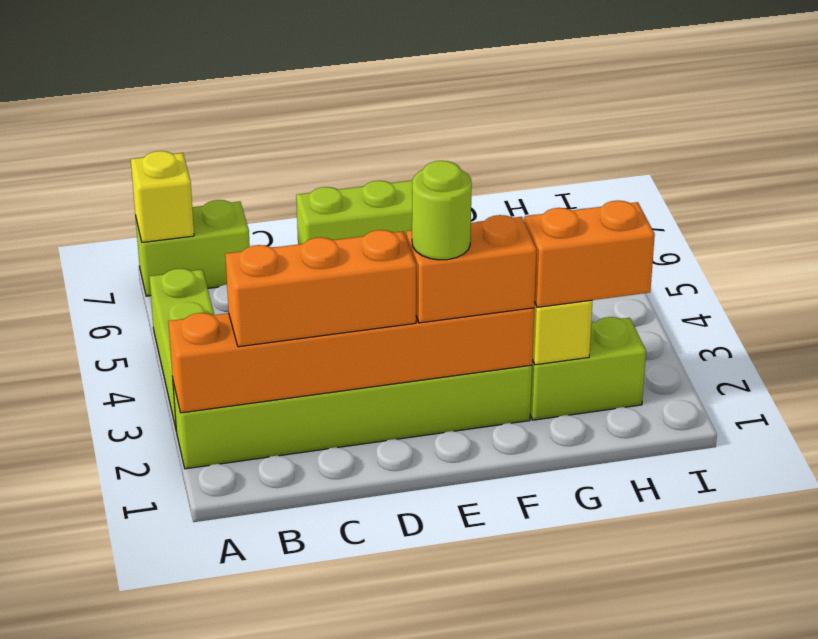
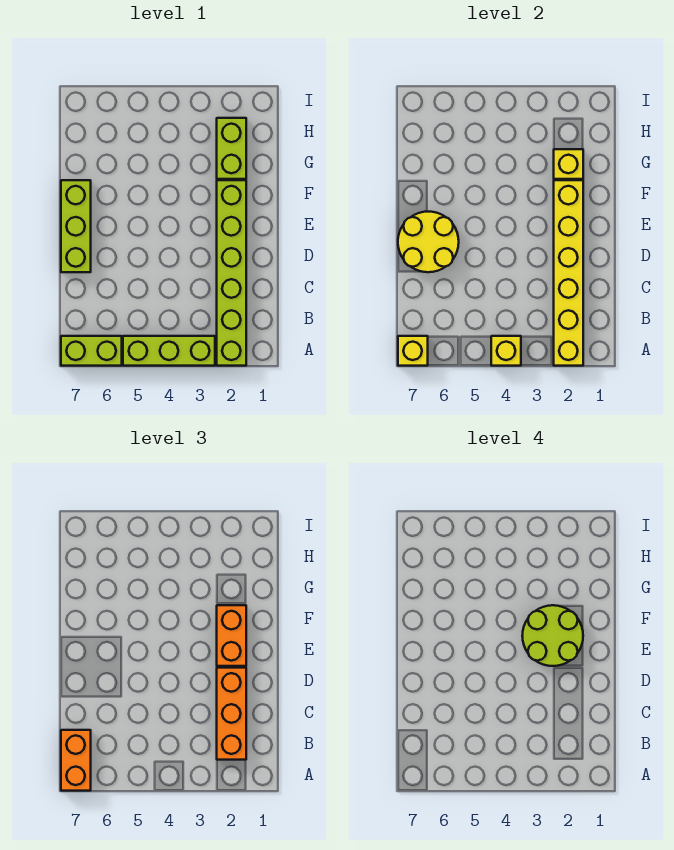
orange brick A2:F2 level 2 -> yellow brick A2:F2 level 2
none -> yellow brick A4 level 2
lime brick A7:B7 level 1 -> lime brick A6:A7 level 1
none -> yellow round brick D6:E7 level 2
lime round brick E2 level 4 -> lime round brick E2:F3 level 4
orange brick G2:H2 level 3 -> orange brick A7:B7 level 3

